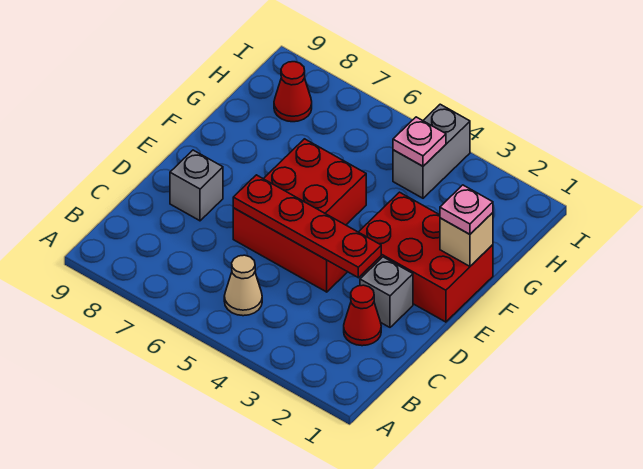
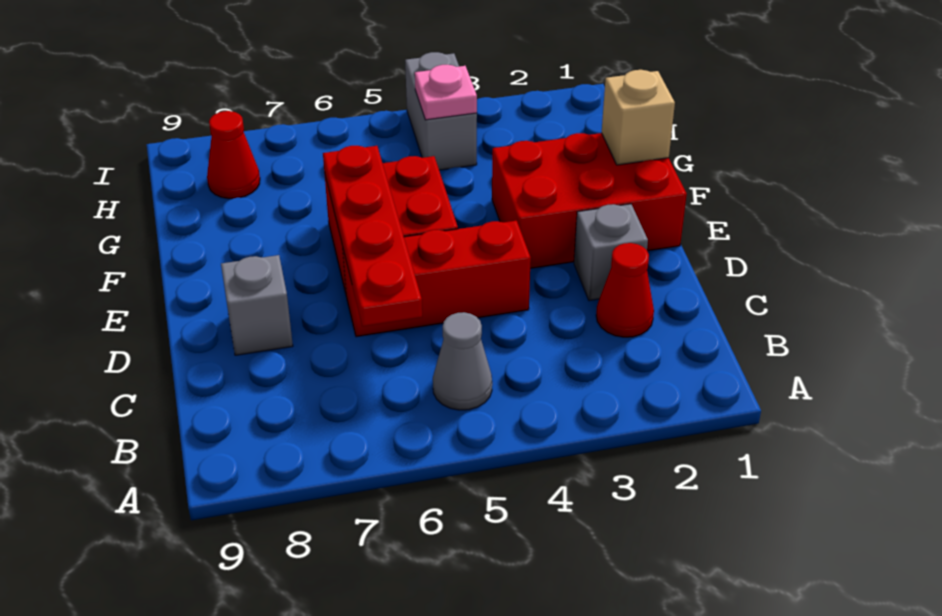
tan cone B5 level 1 -> grey cone B5 level 1
red plate D3:D6 level 2 -> red plate C6:F6 level 2
pink plate F1 level 3 -> none

